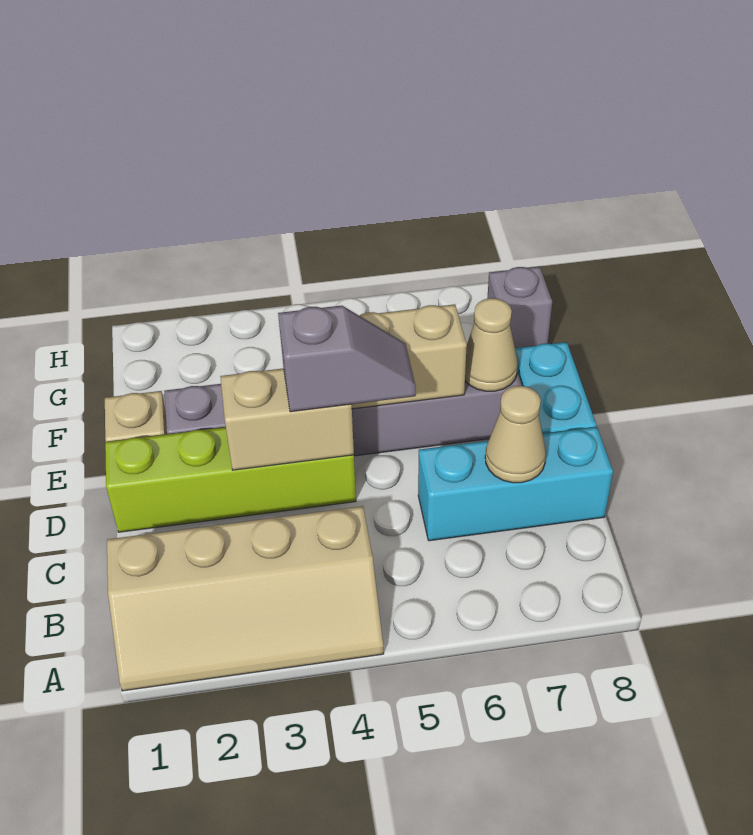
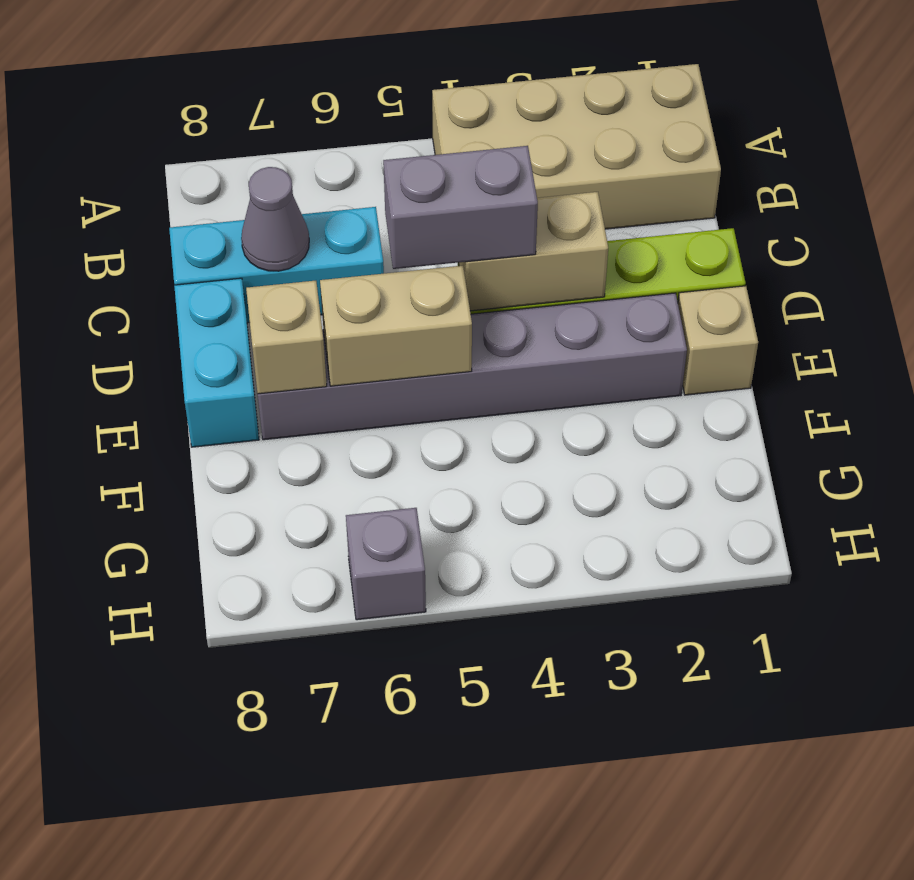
tan slope A1:B4 level 1 top B -> tan brick A1:B4 level 1
tan cone C7 level 2 -> grey cone C7 level 2
grey slope D4:D5 level 3 top 4 -> grey brick D4:D5 level 3
tan cone E7 level 2 -> tan brick E7 level 2
grey brick G8 level 1 -> grey brick H6 level 1

